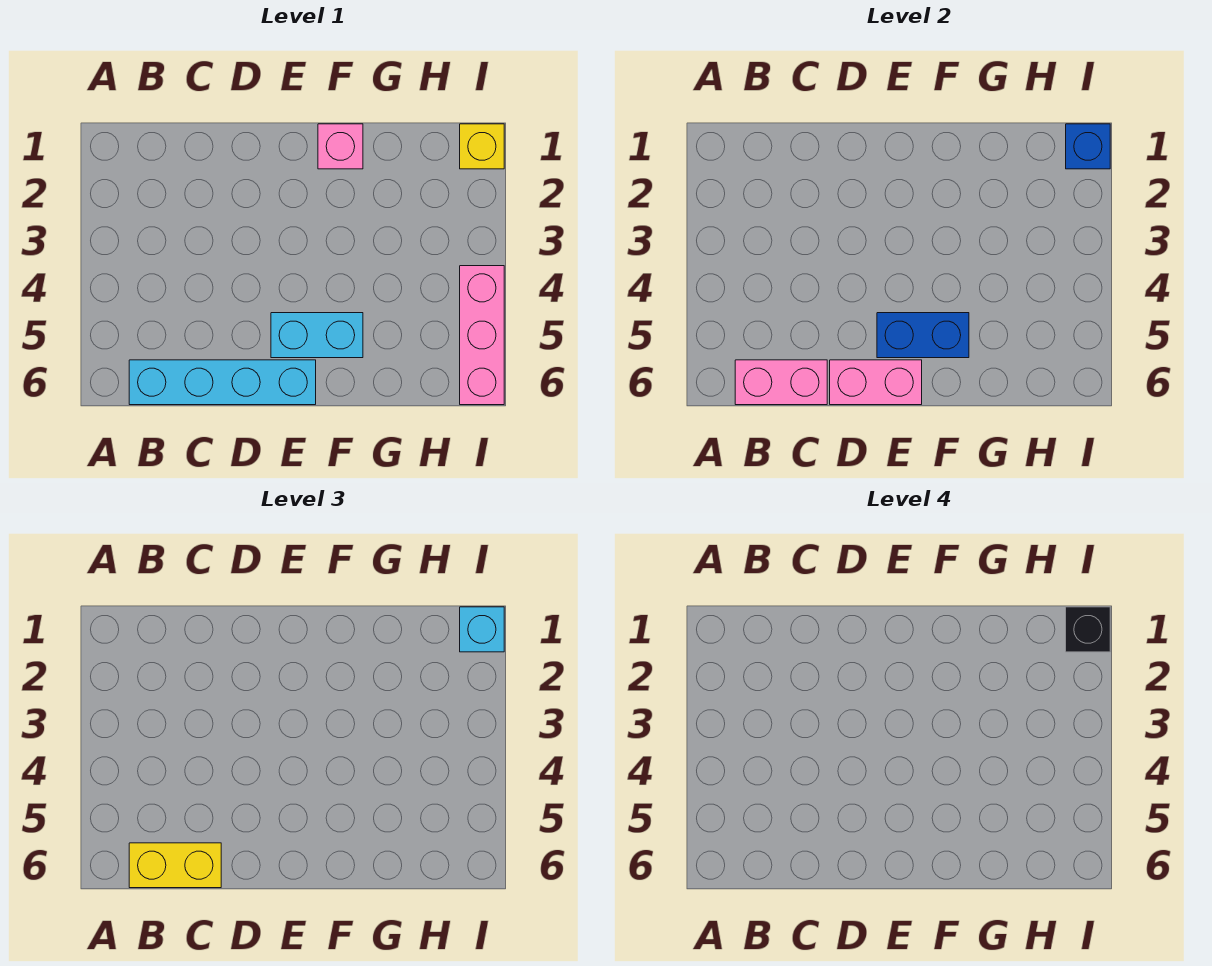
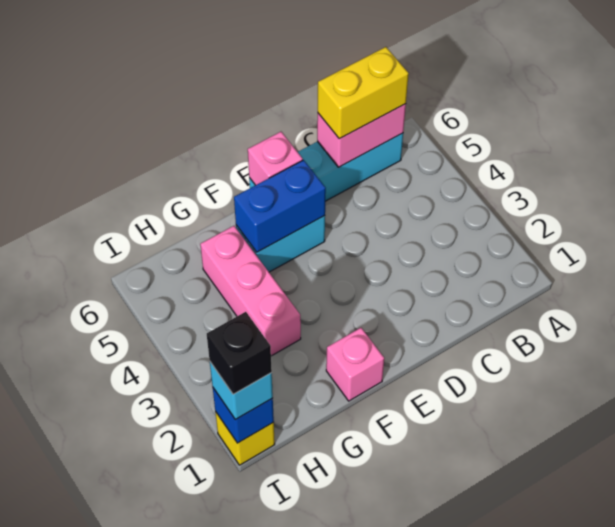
pink brick D6:E6 level 2 -> pink brick E6 level 2
pink brick I4:I6 level 1 -> pink brick G3:G5 level 1

